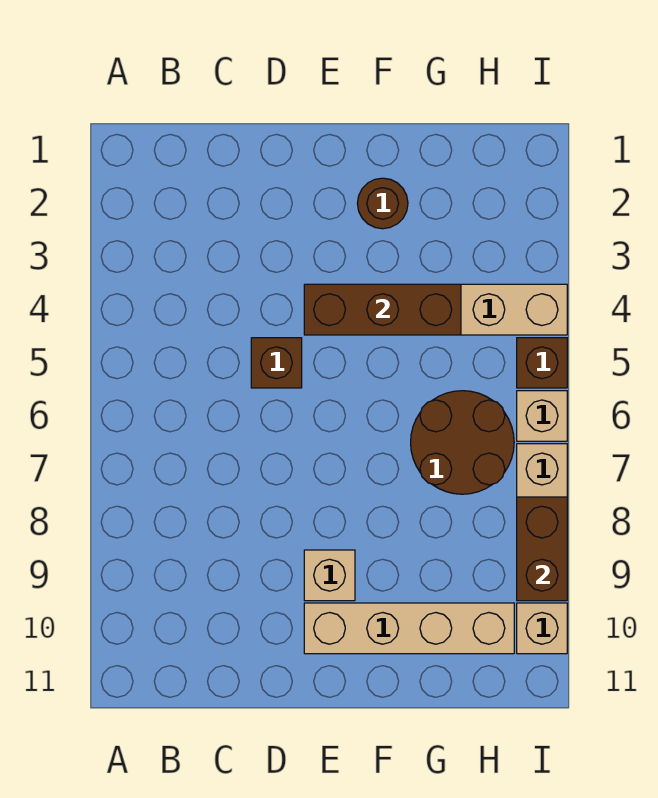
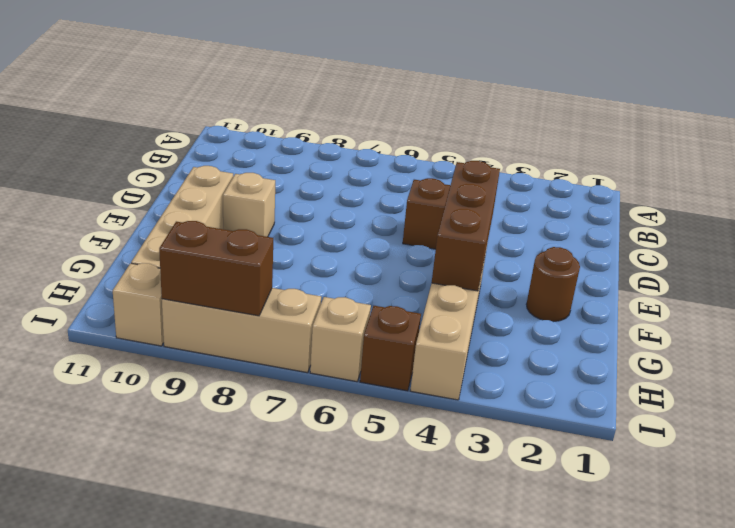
brown round brick G6:H7 level 1 -> none

